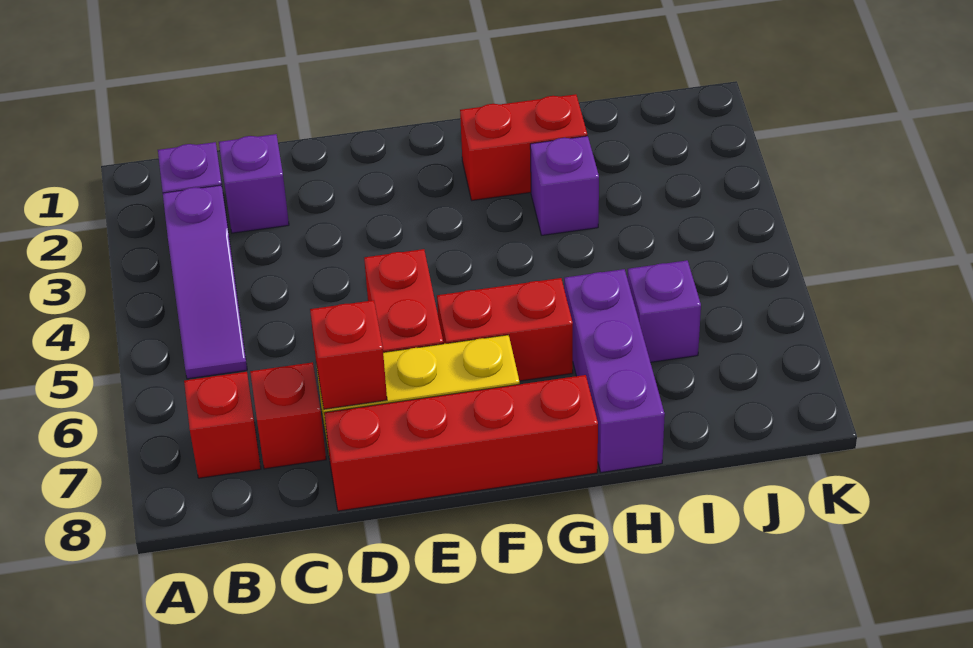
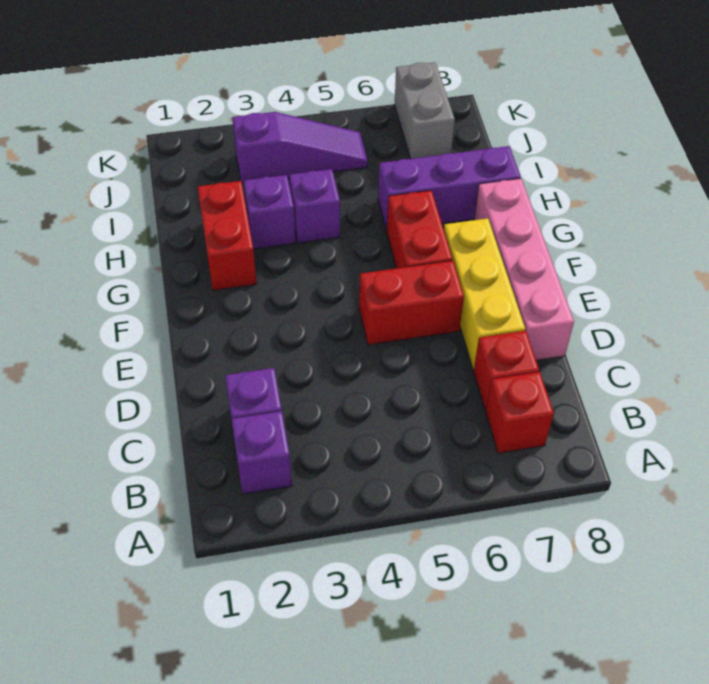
purple slope B3:B5 level 1 top 3 -> purple slope J3:J5 level 1 top 3
red brick D7 level 2 -> none
red brick D8:G8 level 1 -> pink brick D8:G8 level 1
purple brick I6 level 1 -> purple brick H4 level 1
none -> grey brick J7:K7 level 1

